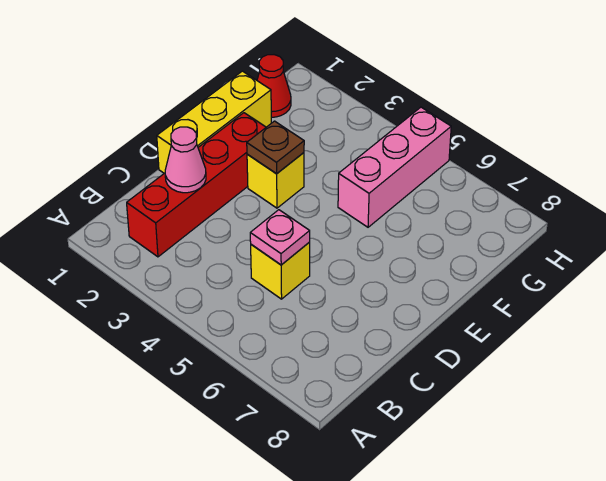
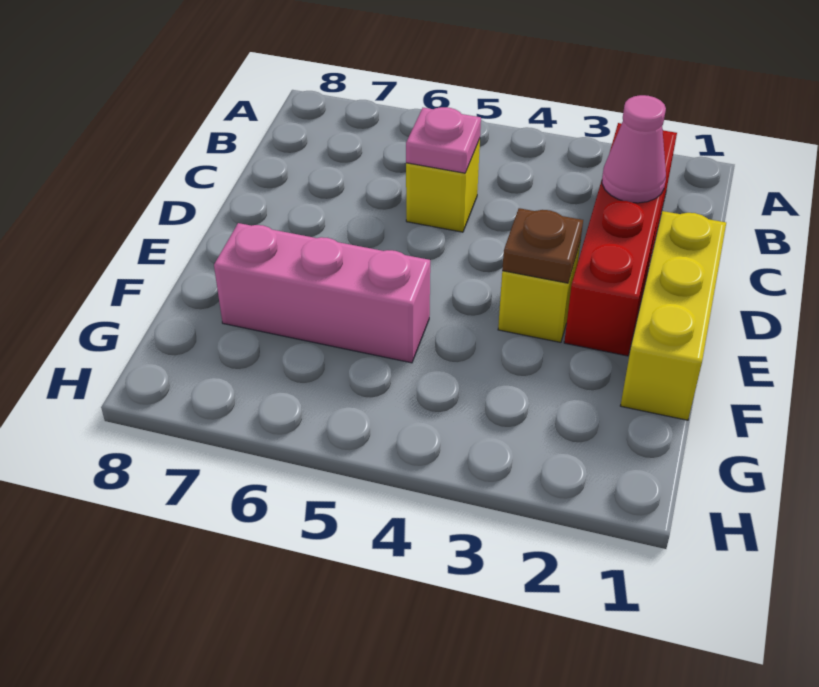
pink brick F5:H5 level 1 -> pink brick F5:F7 level 1
red cone G1 level 1 -> none

